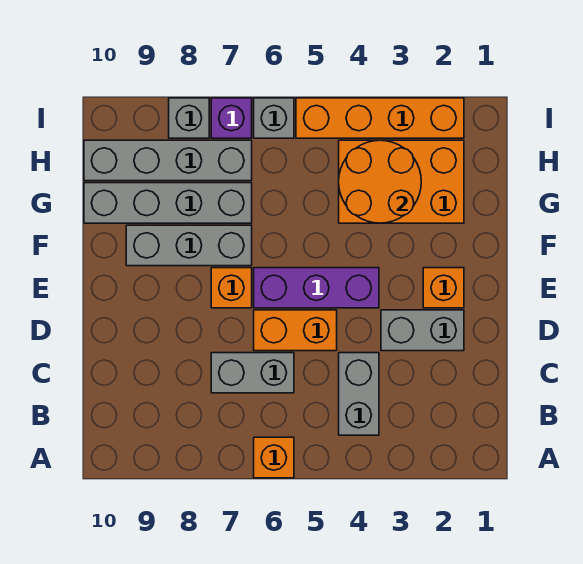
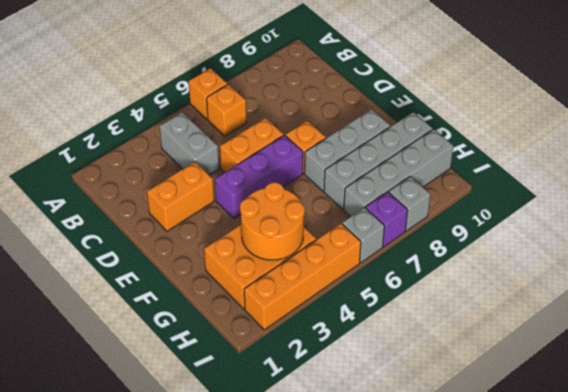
grey brick C6:C7 level 1 -> none
grey brick D2:D3 level 1 -> orange brick D2:D3 level 1
orange brick E2 level 1 -> orange brick B6 level 1

